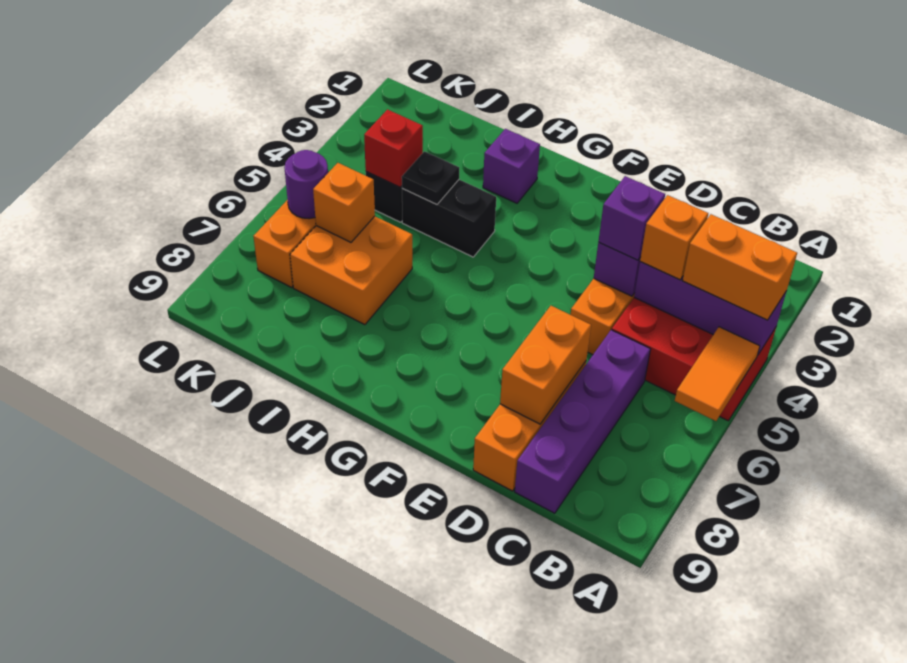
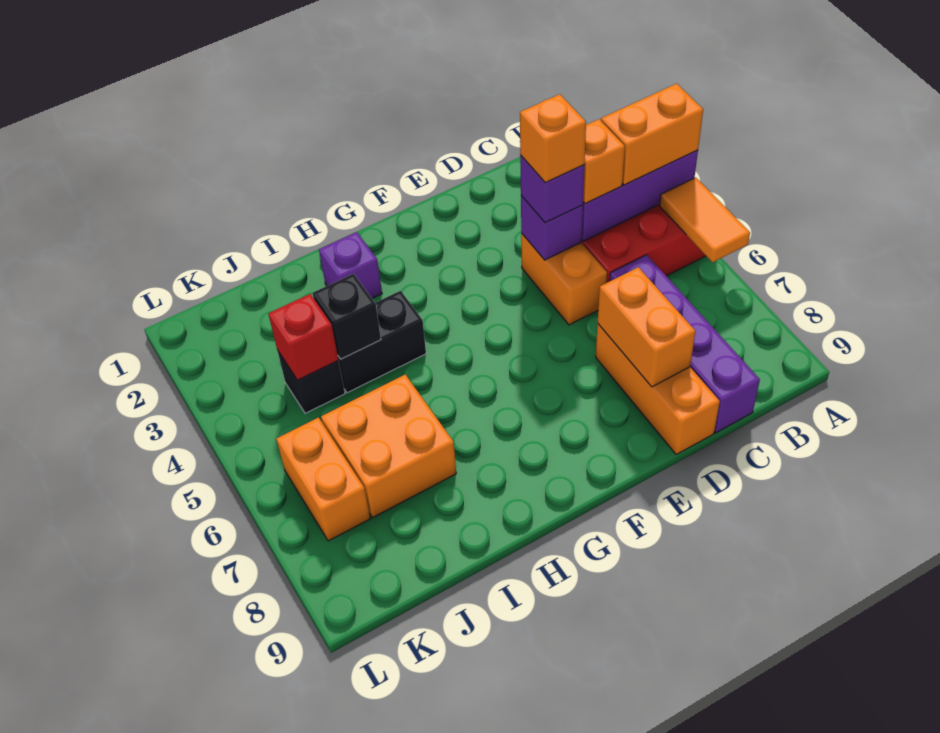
black plate I4 level 2 -> black brick I4 level 2
orange brick J6 level 2 -> orange brick D4 level 4
purple round brick K6 level 2 -> none

